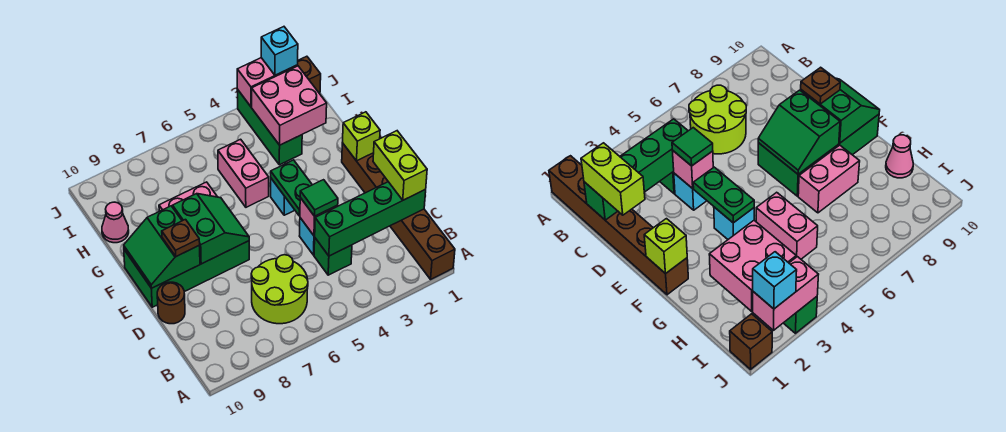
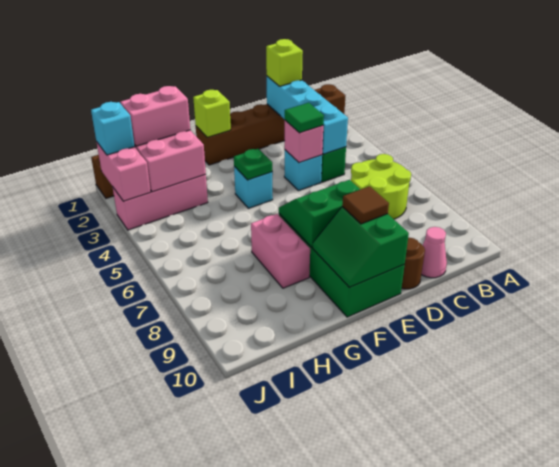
green brick C1:C4 level 2 -> cyan brick C1:C4 level 2
lime brick C1:D1 level 3 -> lime brick C1 level 3
green plate E4:F4 level 2 -> green plate F4 level 2
green slope E9:F10 level 2 top 9 -> green slope E9:F10 level 2 top E
brown plate E9 level 3 -> brown tile E9 level 3
pink brick G5:H5 level 1 -> pink brick H2:I2 level 3
green brick H3:J3 level 1 -> pink brick H3:J3 level 1
pink cone H10 level 1 -> pink cone C10 level 1

